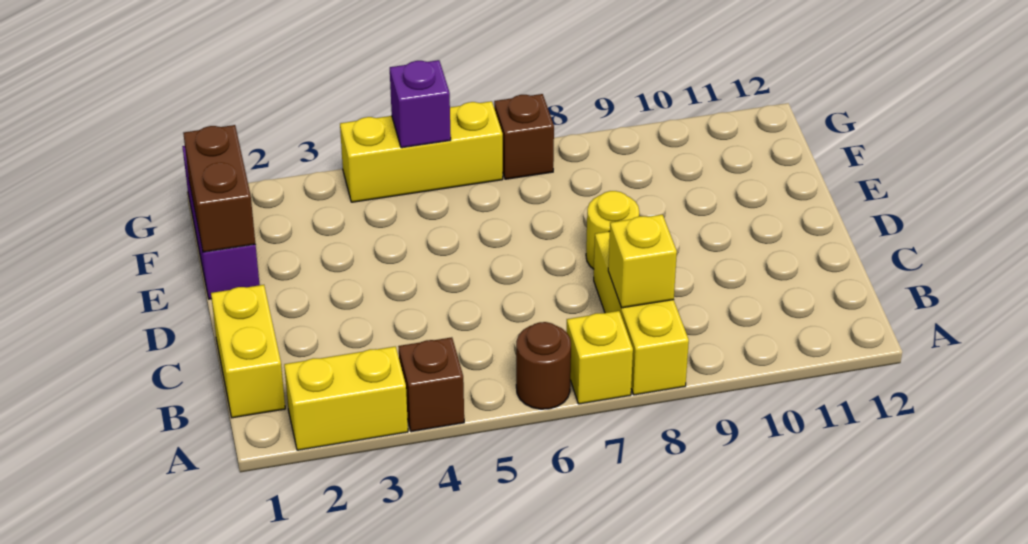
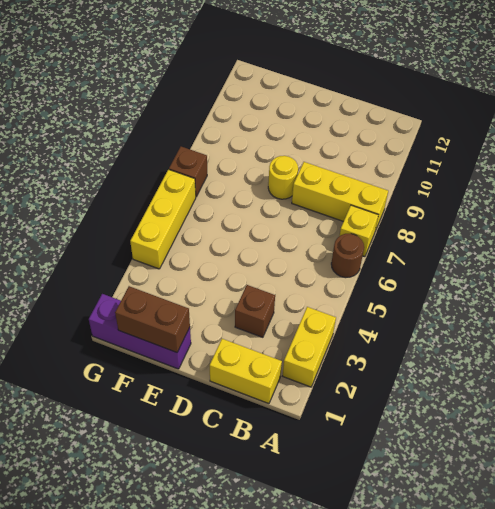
brown brick A4 level 1 -> brown brick C3 level 1
yellow brick B8 level 2 -> none
purple brick G5 level 2 -> none

